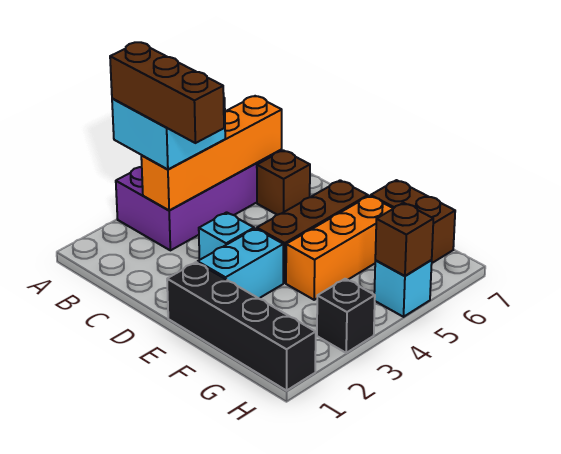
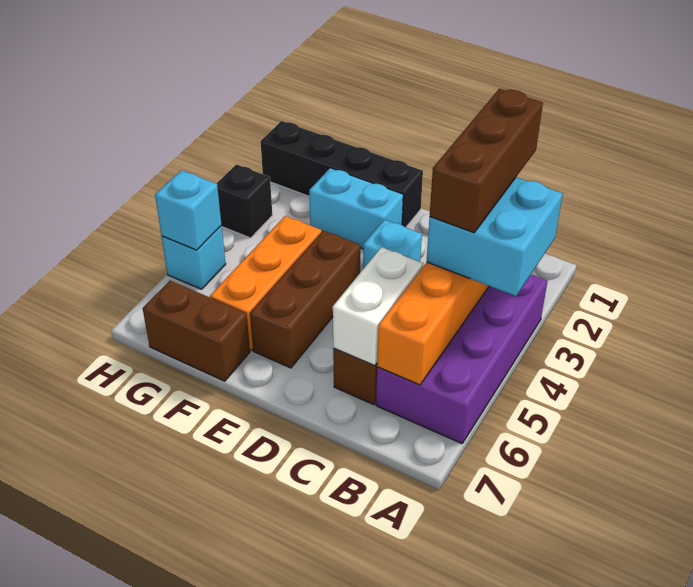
brown brick A3:C3 level 4 -> brown brick B2:B4 level 4
none -> white brick C5:C6 level 2
cyan brick E2:E3 level 1 -> cyan brick E2:F2 level 1
brown brick H5 level 2 -> cyan brick H5 level 2

